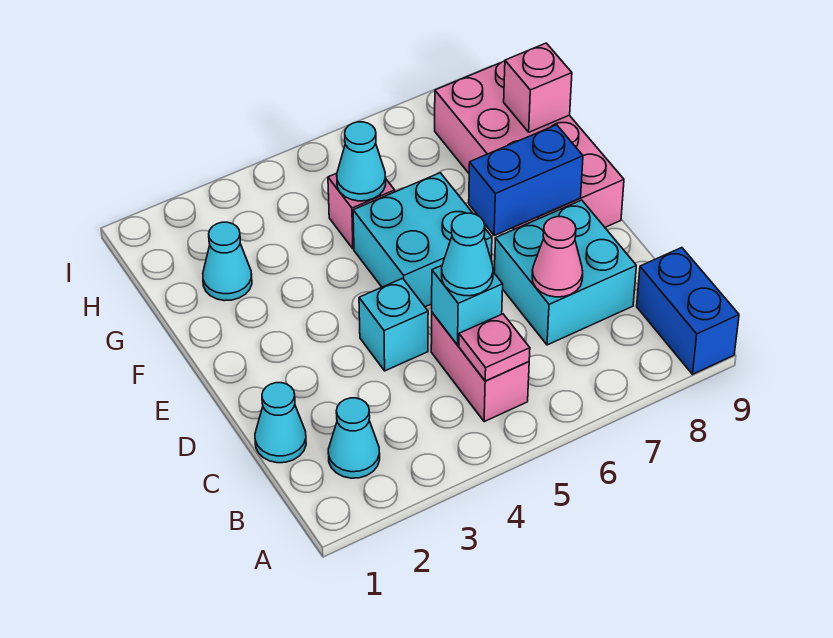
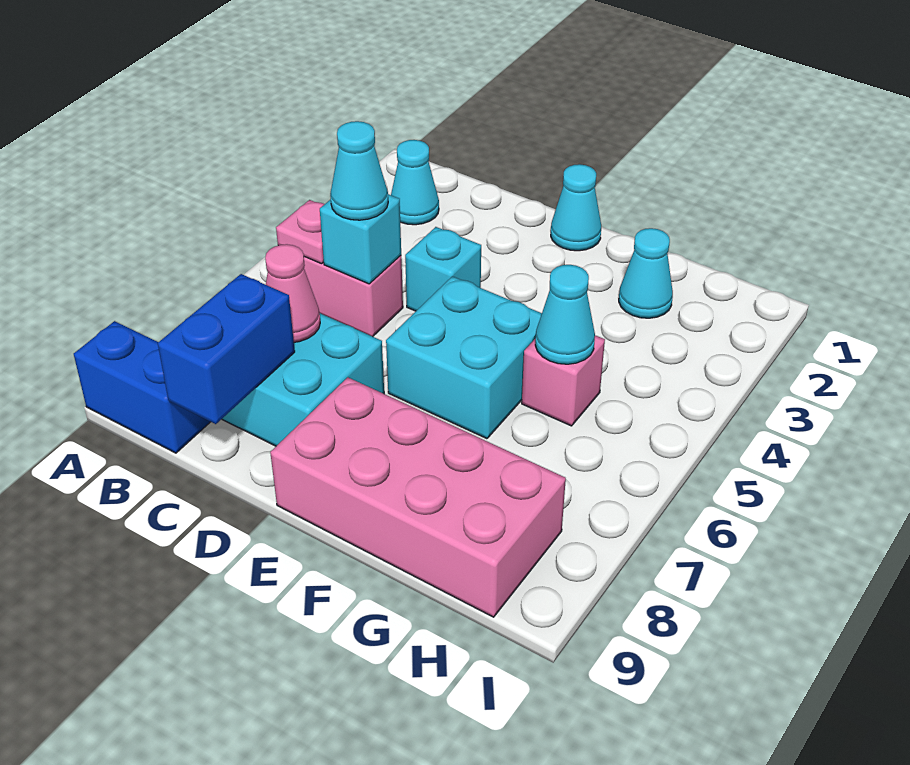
cyan cone C1 level 1 -> cyan cone E1 level 1
blue brick E7:E8 level 2 -> blue brick C8:C9 level 2
pink brick G9 level 2 -> none

